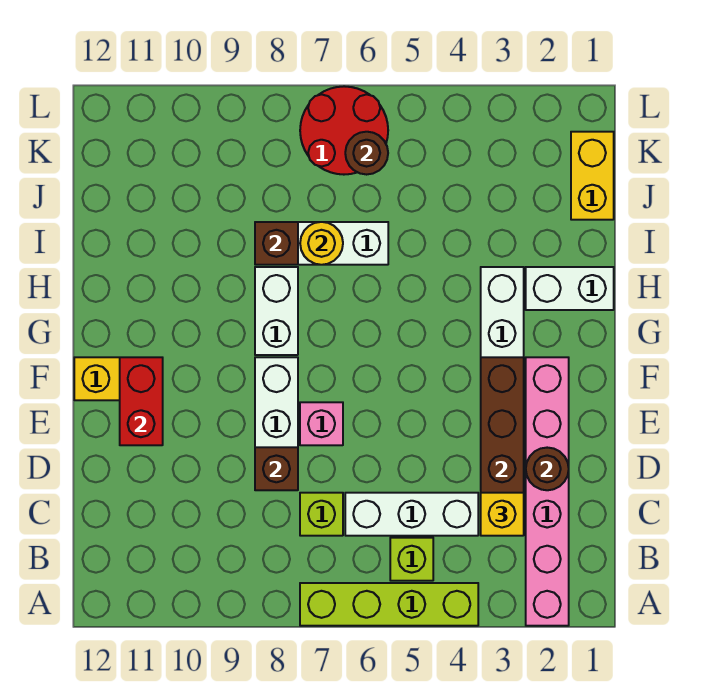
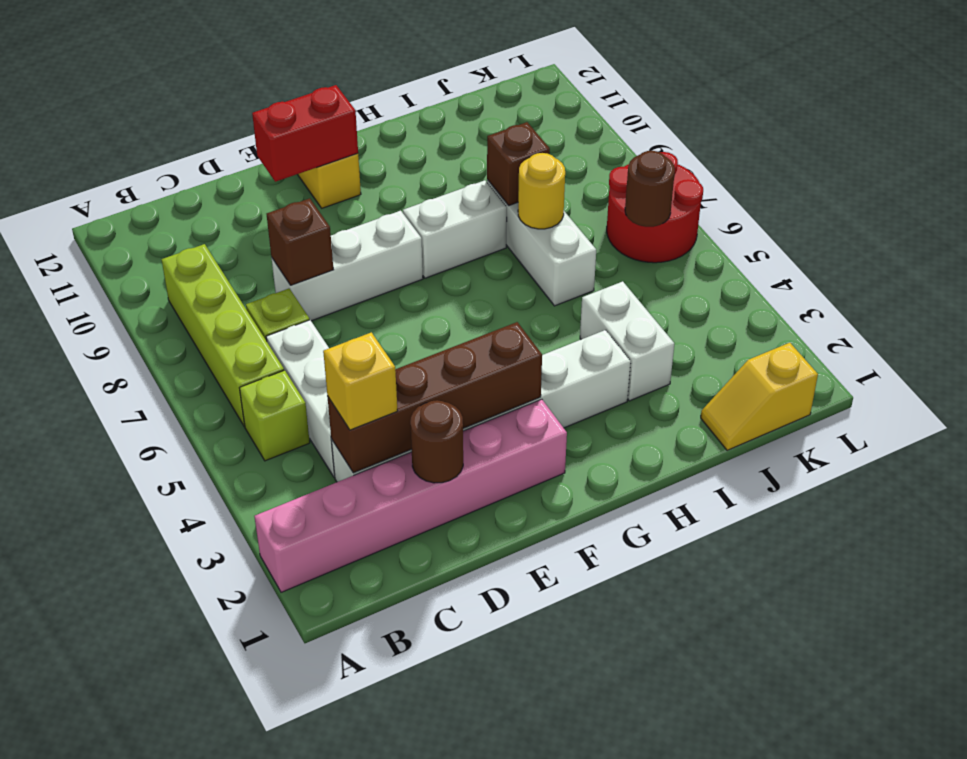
lime brick A4:A7 level 1 -> lime brick B6:B9 level 1
pink brick E7 level 1 -> none
white brick H1:H2 level 1 -> white brick I3:I4 level 1
yellow brick J1:K1 level 1 -> yellow slope J1:K1 level 1 top K

